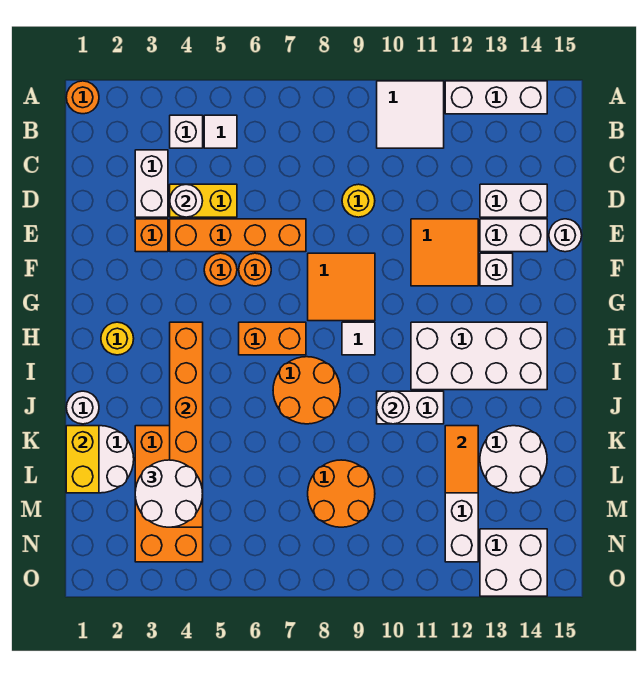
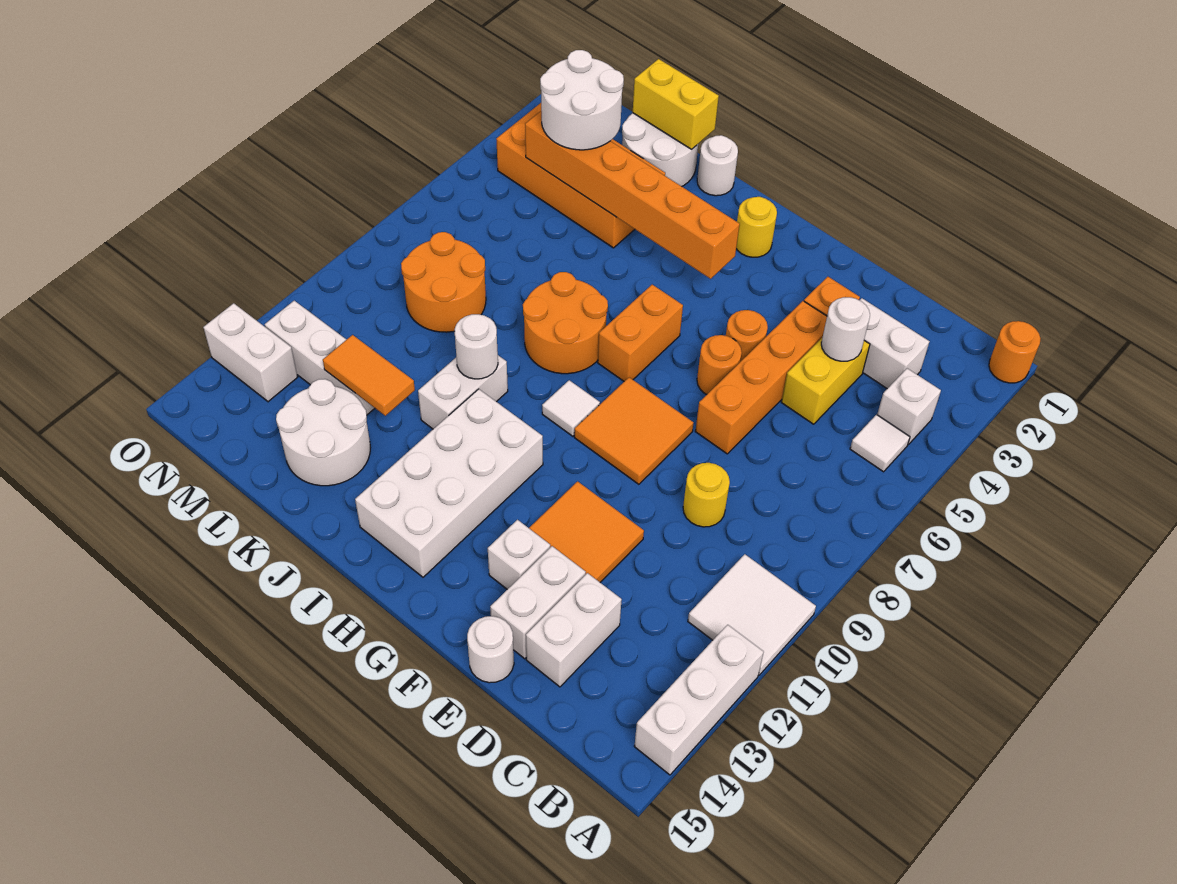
white brick N13:O14 level 1 -> white brick N13:O13 level 1

